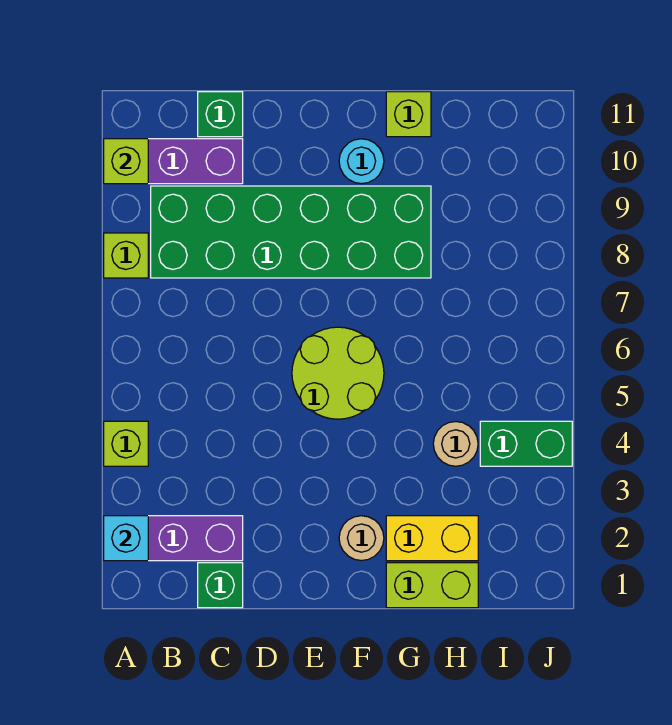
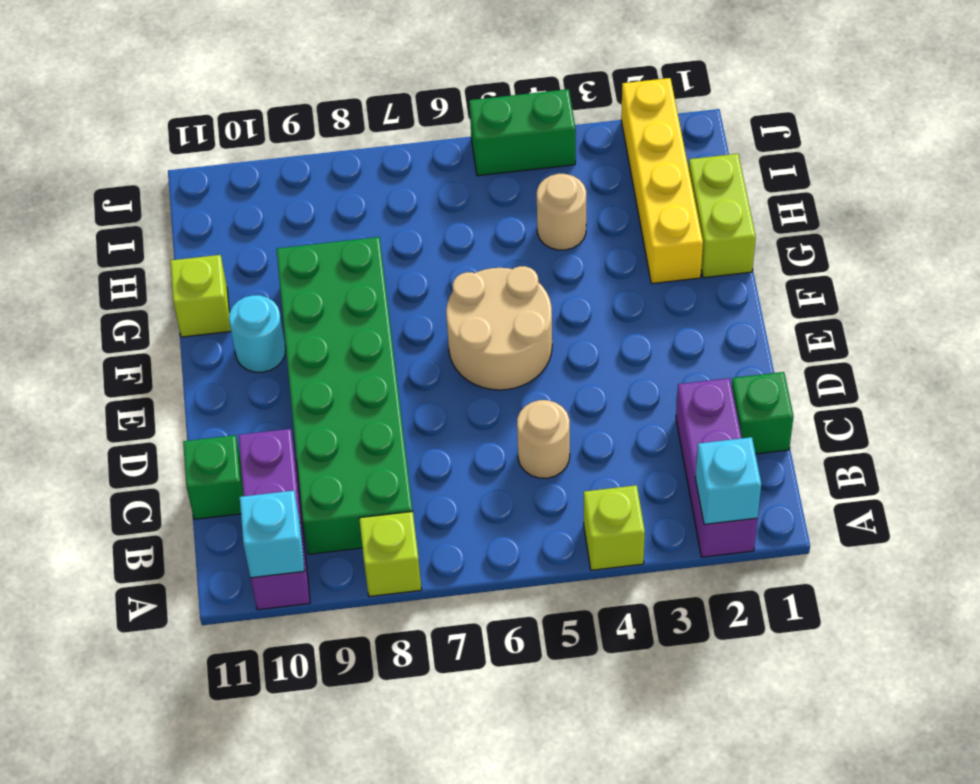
lime brick A10 level 2 -> cyan brick A10 level 2
lime round brick E5:F6 level 1 -> tan round brick E5:F6 level 1
tan round brick F2 level 1 -> tan round brick C5 level 1
yellow brick G2:H2 level 1 -> yellow brick G2:J2 level 1
green brick I4:J4 level 1 -> green brick J4:J5 level 1

